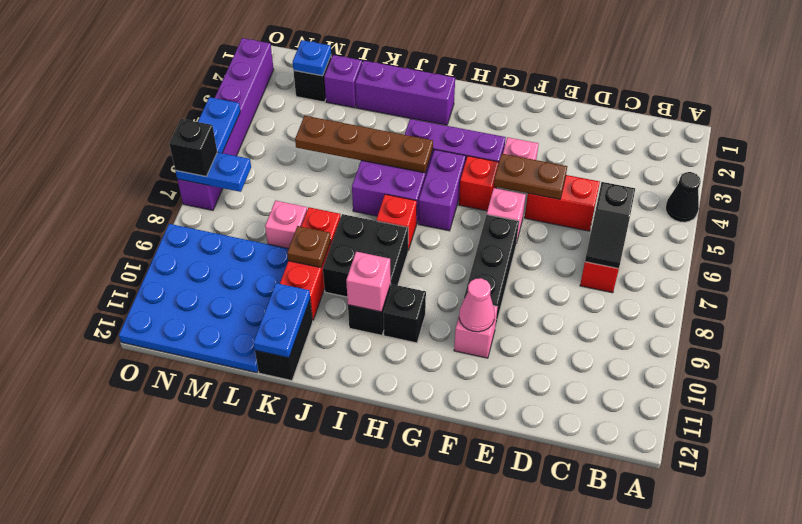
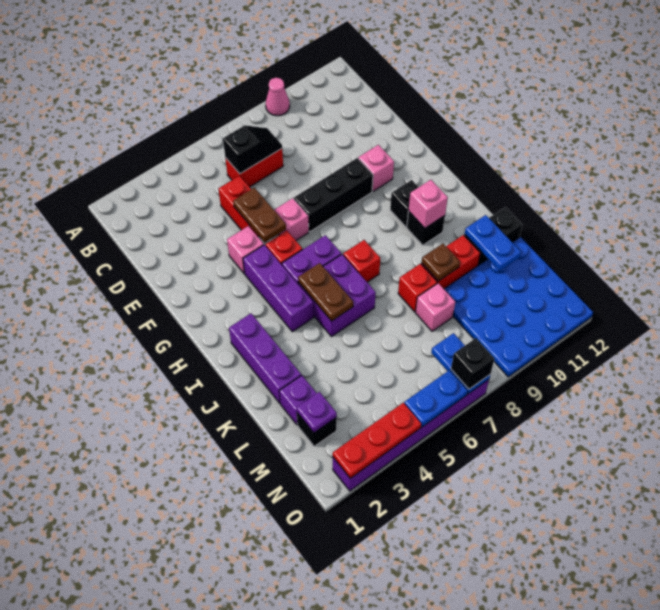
black cone A4 level 1 -> none
pink cone F10 level 2 -> pink cone A9 level 1
brown plate I5:L5 level 2 -> brown plate I5:J5 level 2
black brick I8:J9 level 1 -> none
blue plate K11:K12 level 2 -> blue plate K11:L11 level 2
blue plate M2 level 2 -> purple plate M2 level 2
none -> red plate O2:O4 level 2

